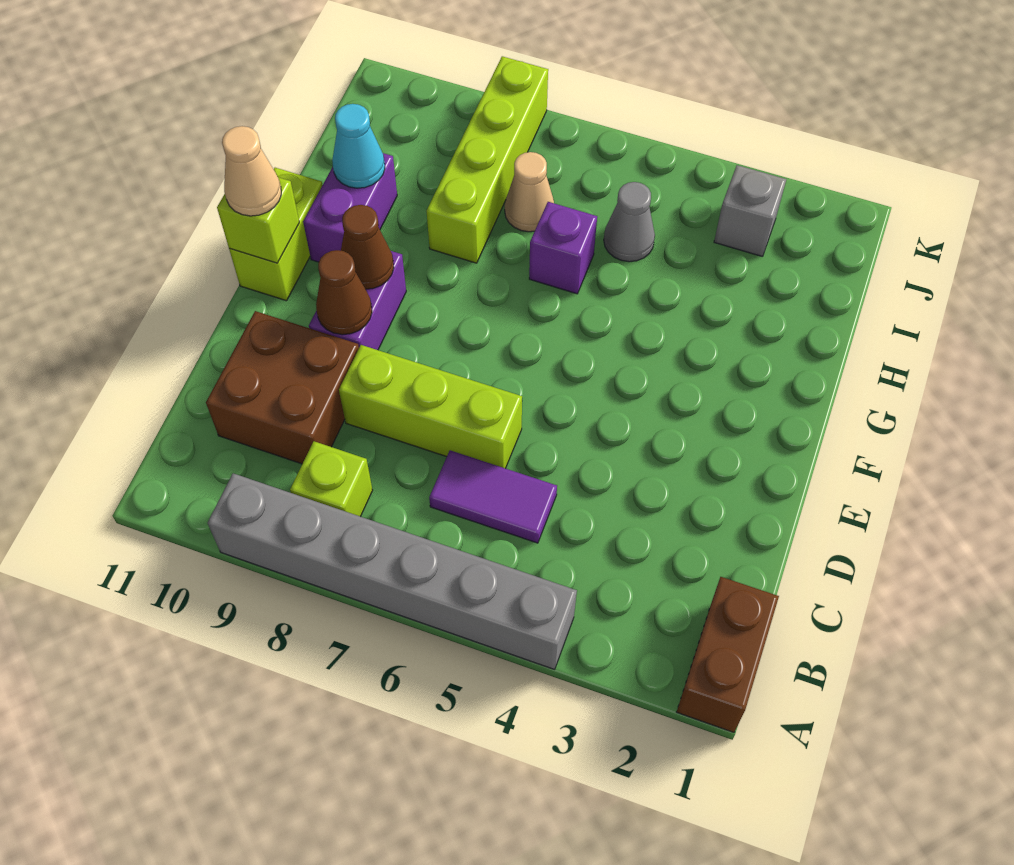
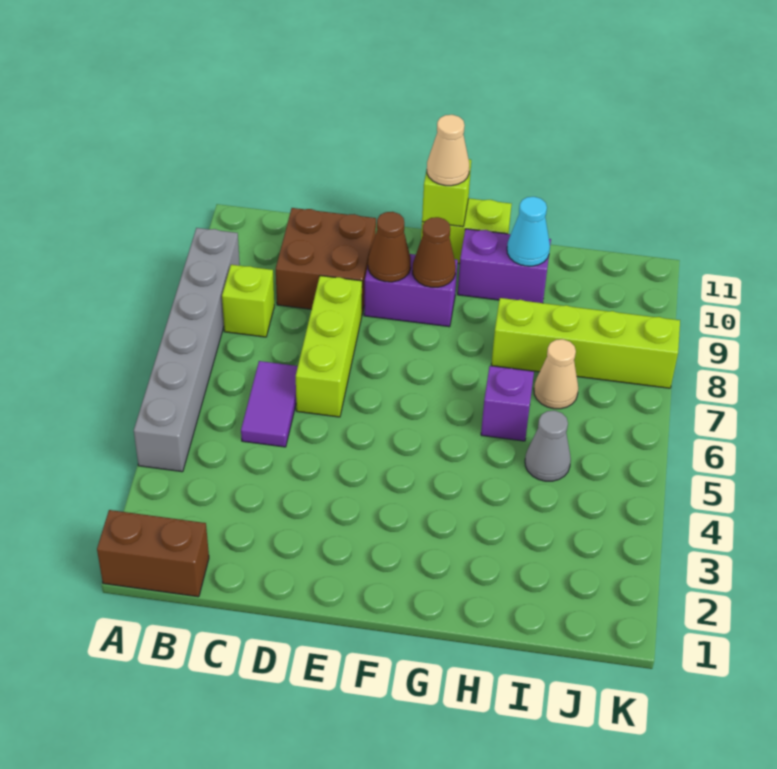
grey brick J3 level 1 -> none

